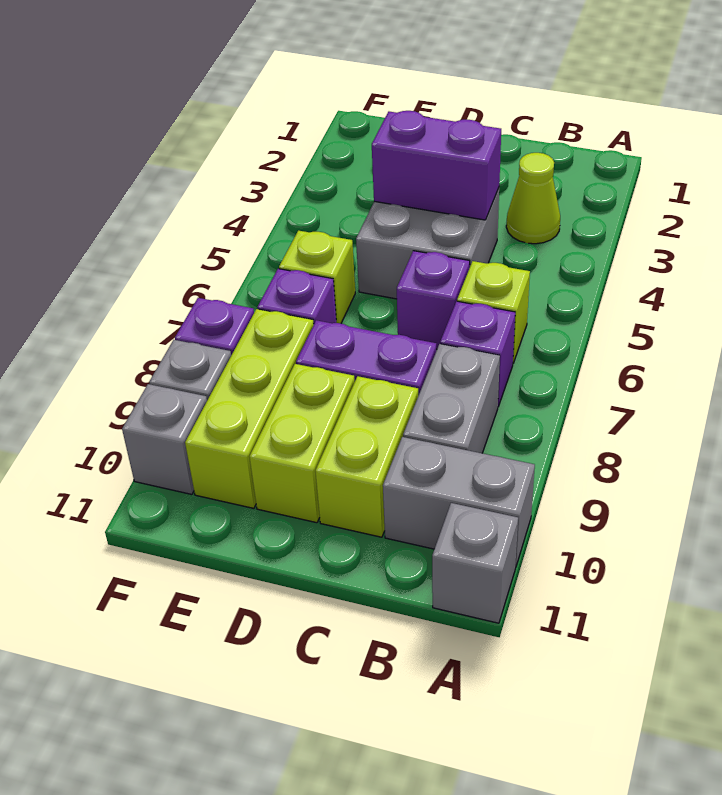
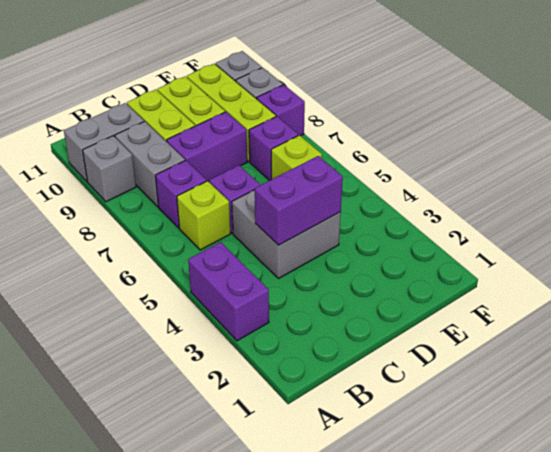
none -> purple brick A3:A4 level 1
grey brick A11 level 1 -> grey brick A9 level 1
lime cone B3 level 1 -> none

